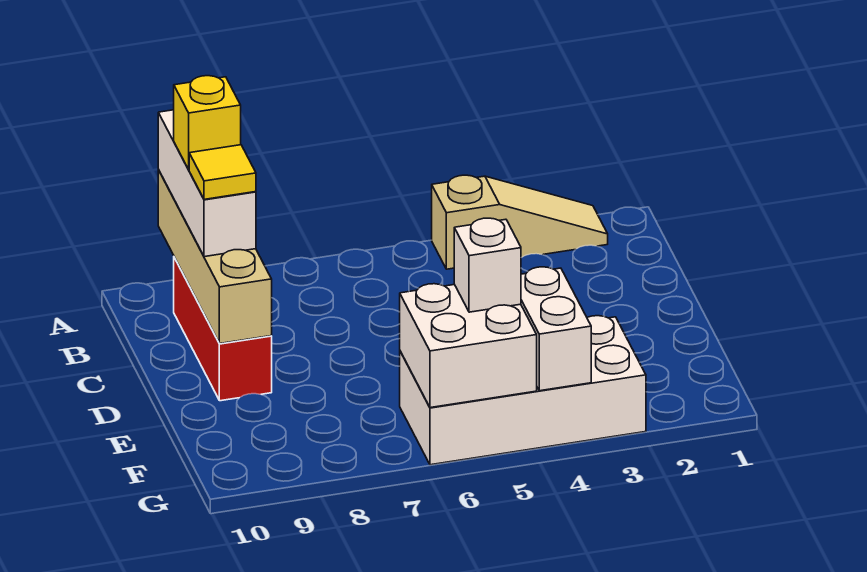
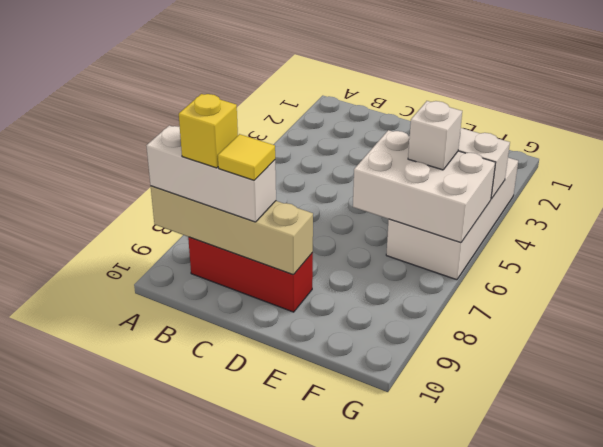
tan slope A2:A4 level 1 top 4 -> none
white brick F5:G6 level 2 -> white brick E5:G6 level 2

